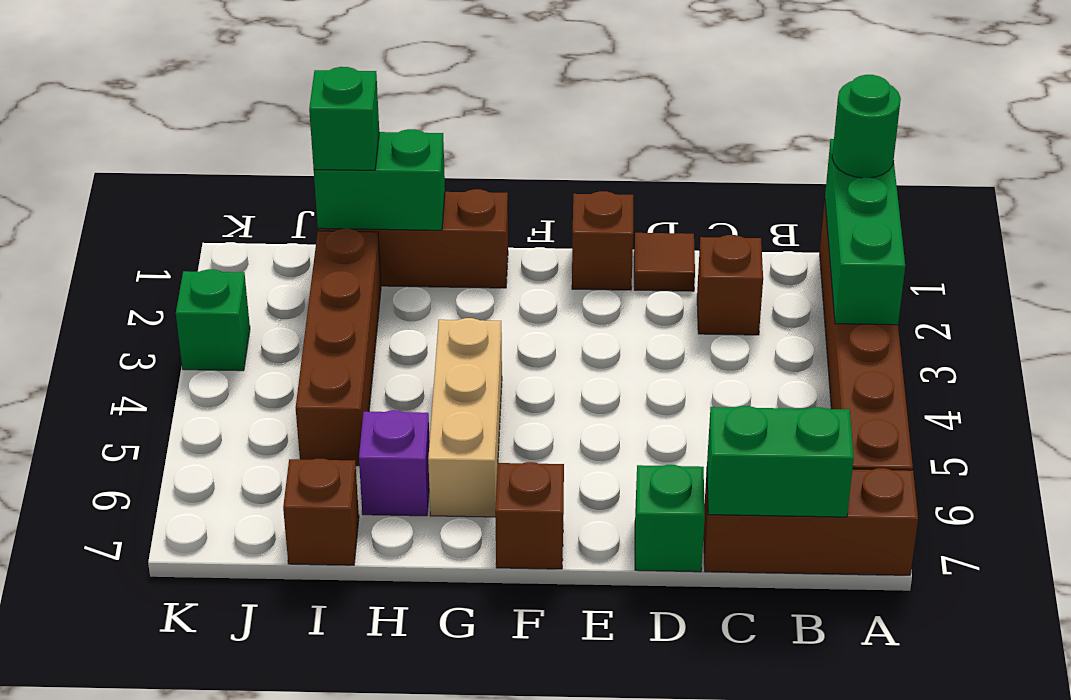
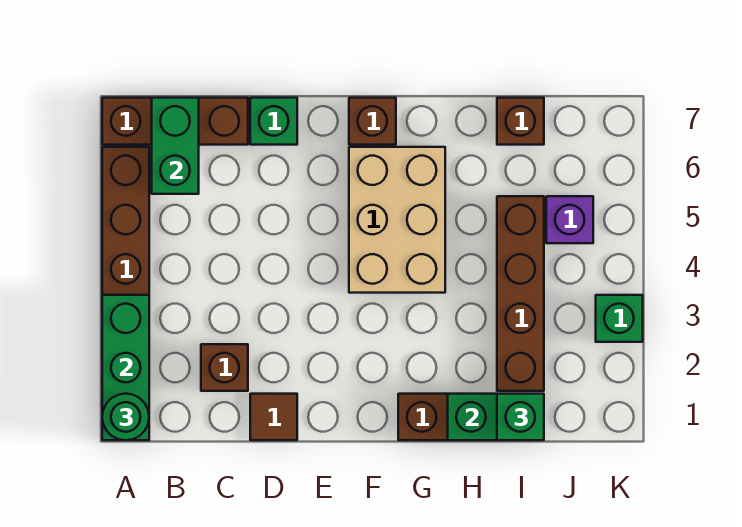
green brick B7:C7 level 2 -> green brick B6:B7 level 2
brown brick E1 level 1 -> none
tan brick G4:G6 level 1 -> tan brick F4:G6 level 1
purple brick H6 level 1 -> purple brick J5 level 1

